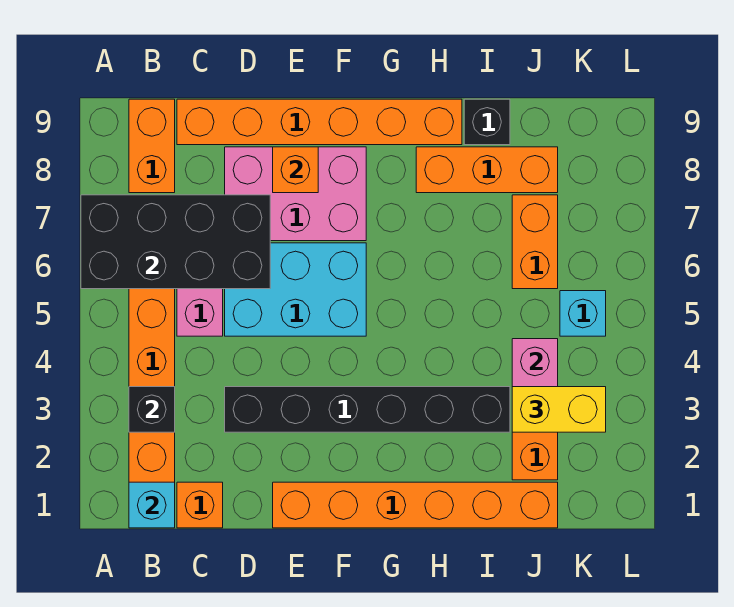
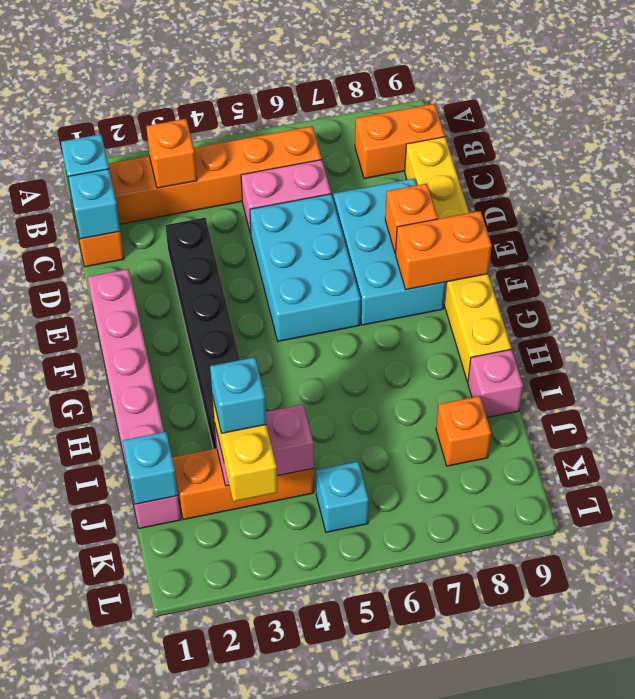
black brick A6:D7 level 2 -> none
black brick B3 level 2 -> orange brick B3 level 2
none -> cyan brick C1 level 2
orange brick C9:H9 level 1 -> yellow brick C9:H9 level 1
pink brick D7:F8 level 1 -> cyan brick D7:F8 level 1
orange brick E1:J1 level 1 -> pink brick E1:J1 level 1
orange brick H8:J8 level 1 -> orange brick J8 level 1
black brick I9 level 1 -> pink brick I9 level 1
none -> cyan brick J1 level 2
none -> cyan brick J3 level 4
orange brick J6:J7 level 1 -> orange brick F8:F9 level 2

